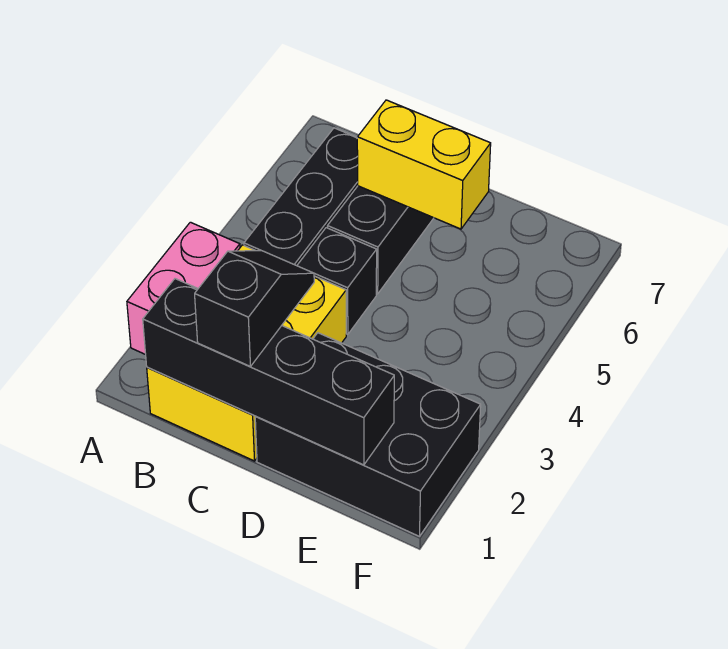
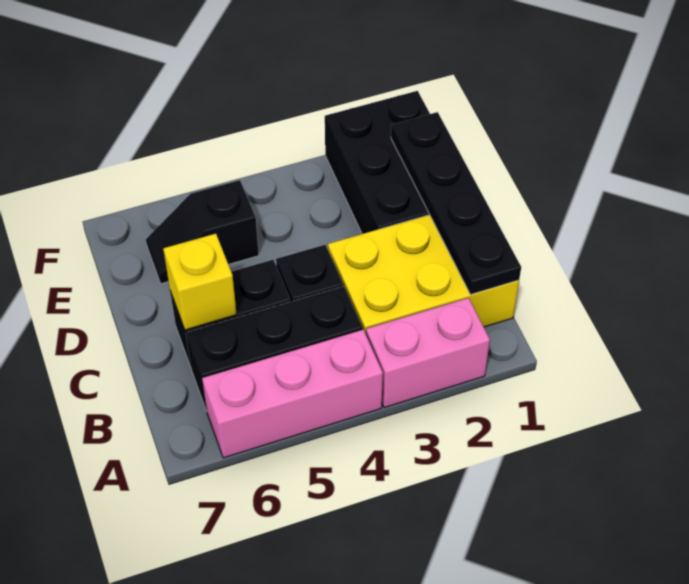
none -> pink brick A4:A6 level 1
black brick B1:E1 level 2 -> black plate B1:E1 level 2
black slope C1:C2 level 3 top 1 -> black slope E5:E6 level 1 top 5
yellow brick C6:D6 level 2 -> yellow brick C6 level 2

